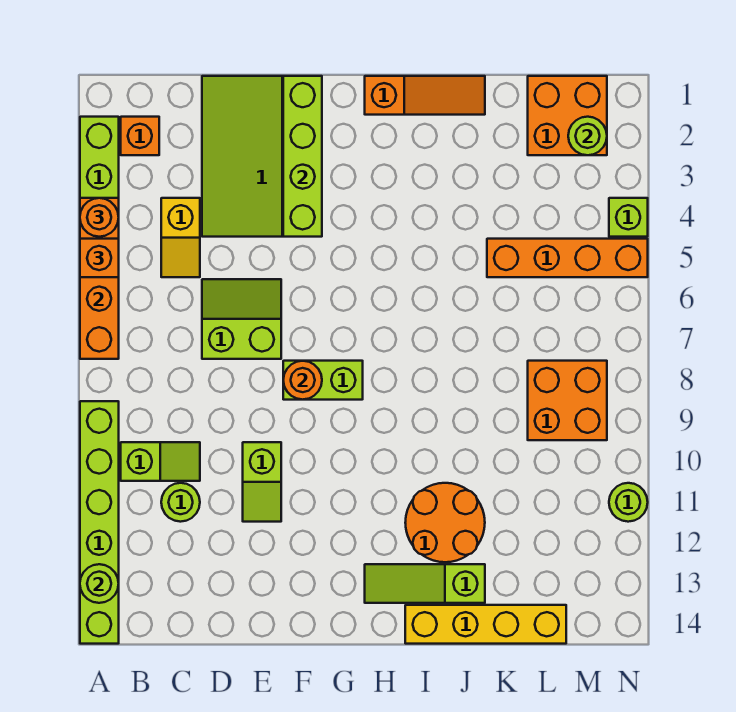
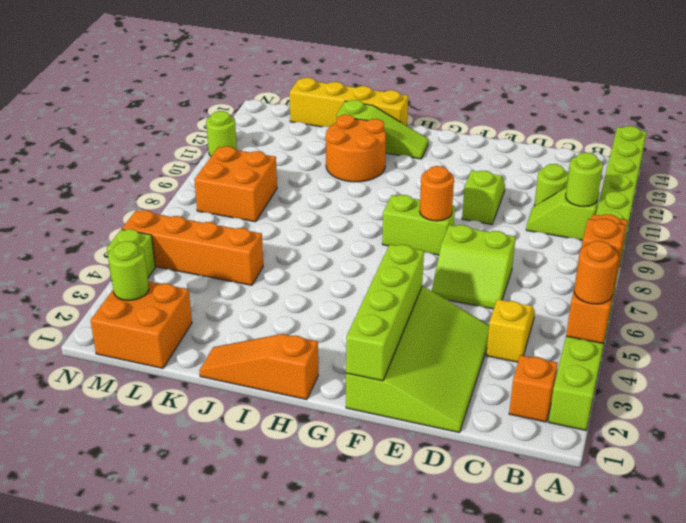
lime round brick A13 level 2 -> lime round brick B10 level 2

